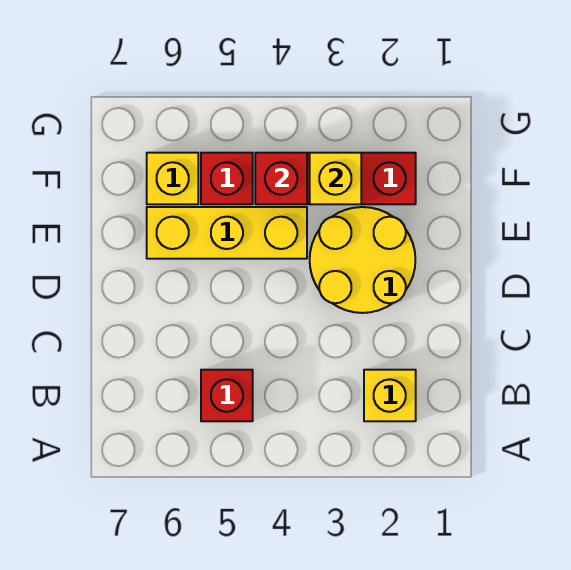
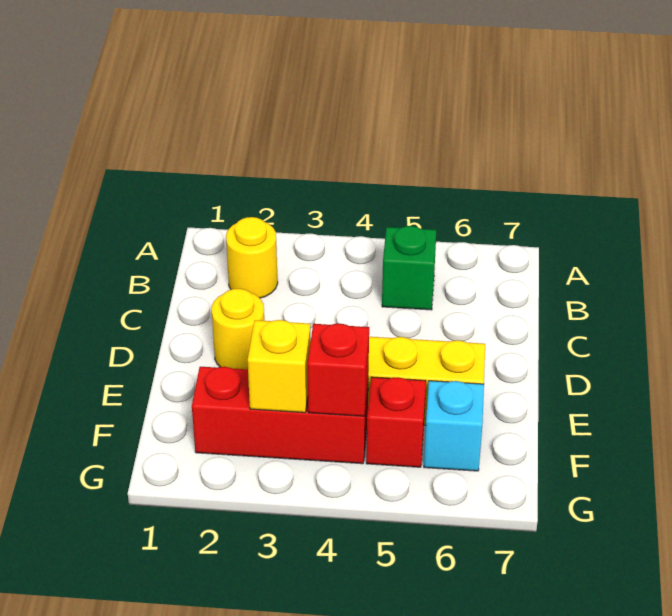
yellow brick B2 level 1 -> yellow round brick B2 level 1
red brick B5 level 1 -> green brick B5 level 1
yellow round brick D2:E3 level 1 -> yellow round brick D2 level 1
yellow brick F6 level 1 -> cyan brick F6 level 1

